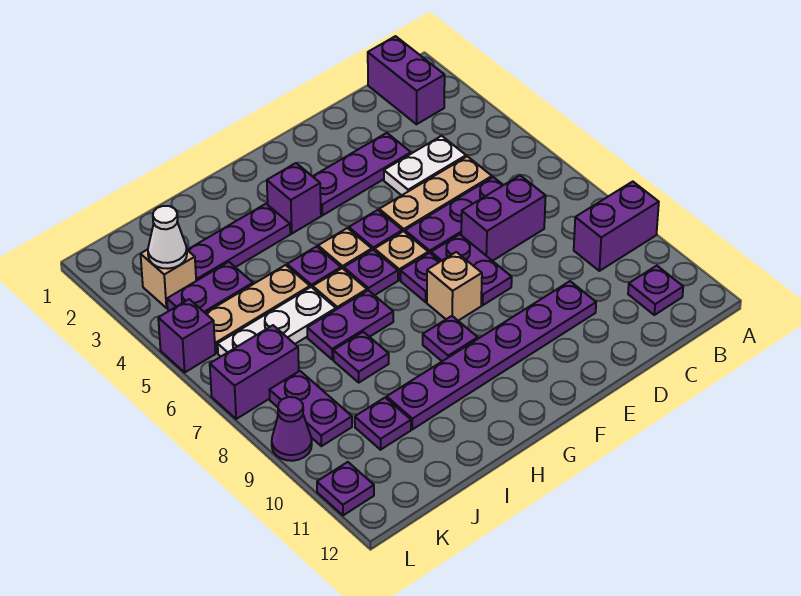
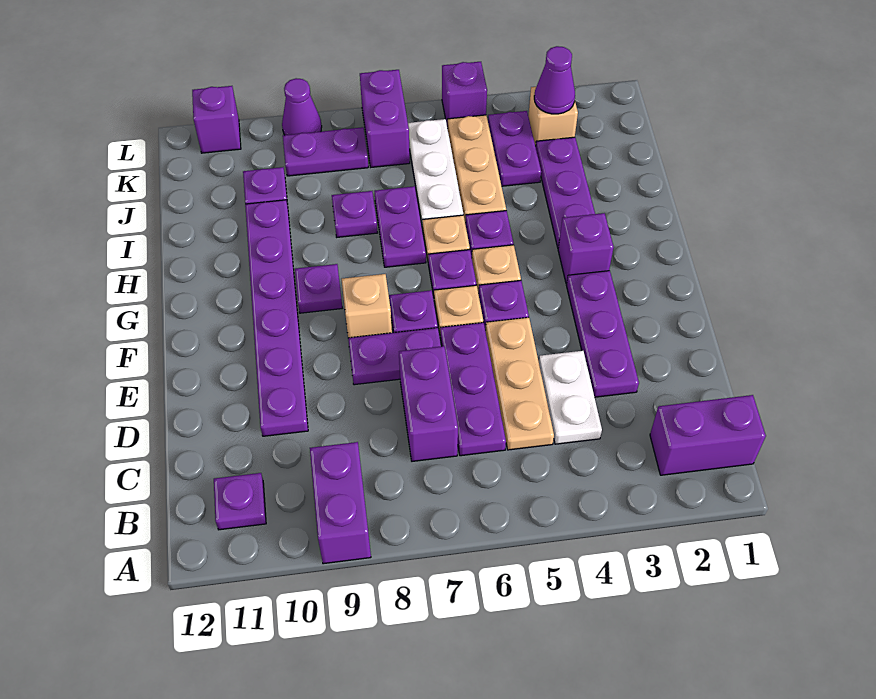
white cone K3 level 2 -> purple cone K3 level 2
purple plate L11 level 1 -> purple brick L11 level 1

